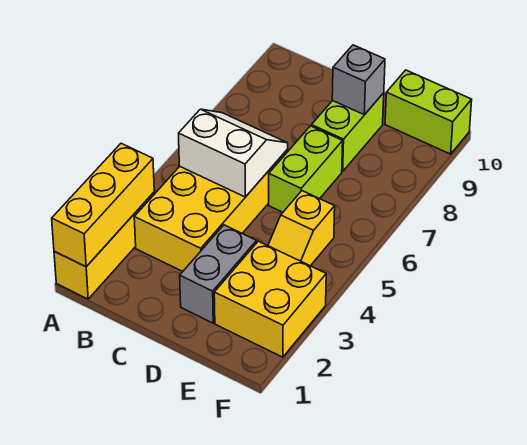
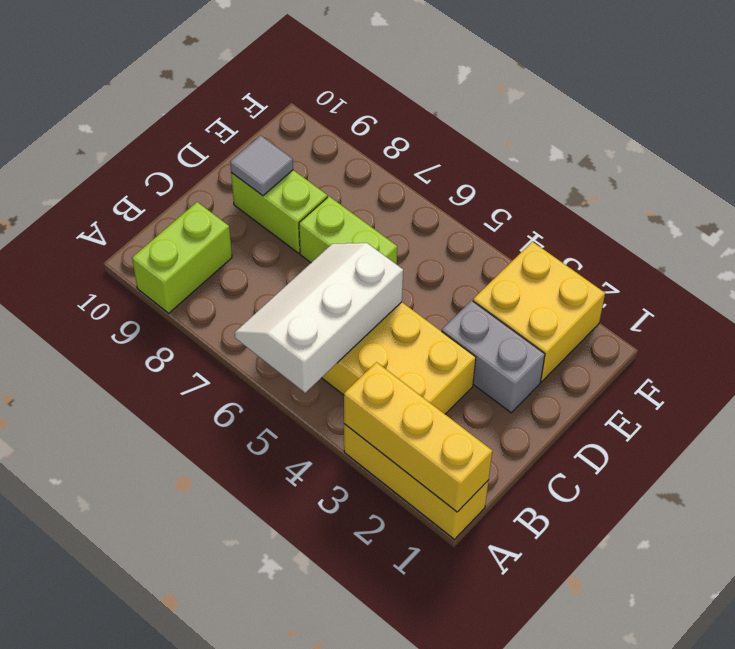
white slope B5:C6 level 2 top 5 -> white slope A5:C6 level 2 top 5
grey brick D9 level 2 -> grey tile D9 level 2
yellow slope E4:E5 level 1 top 5 -> none
lime brick E10:F10 level 1 -> lime brick A9:B9 level 1

